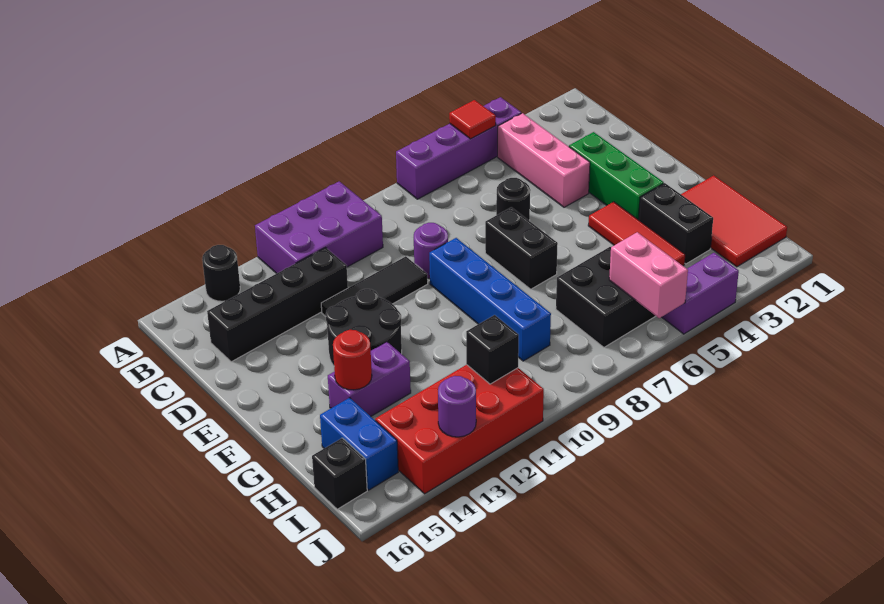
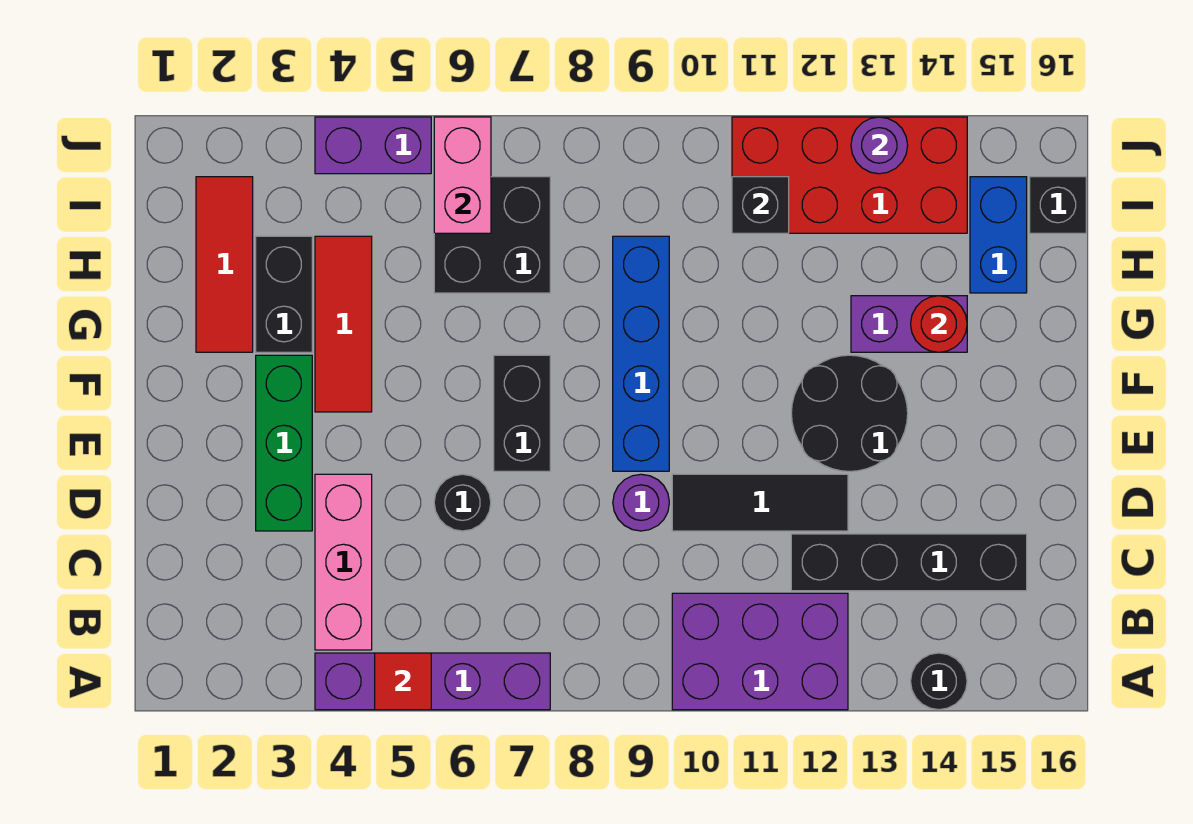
red tile G1:I2 level 1 -> red tile G2:I2 level 1

